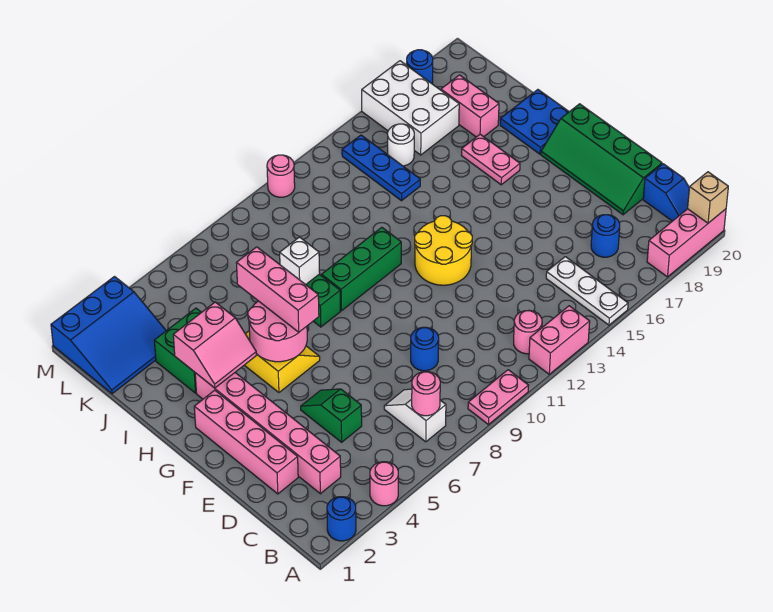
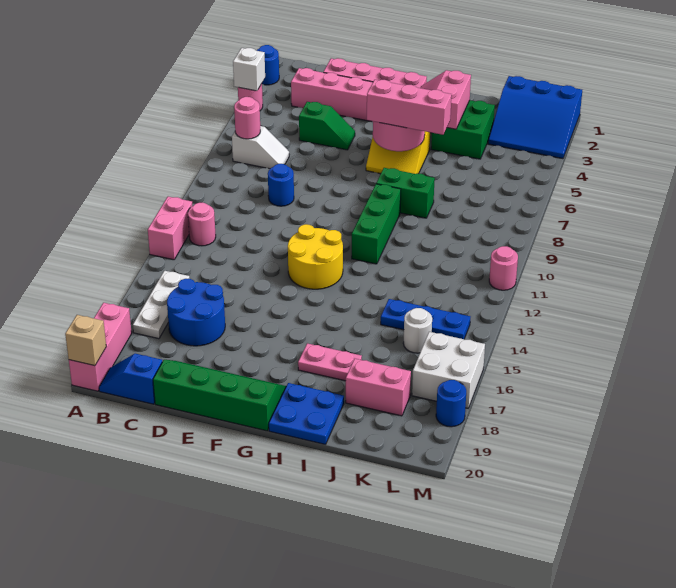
pink plate A9:A10 level 1 -> none
white plate A15:C15 level 1 -> white plate B15:B17 level 1
blue round brick C17 level 1 -> blue round brick C16:D17 level 1
white brick I8 level 2 -> white brick A4 level 2
blue slope K1:M3 level 1 top M -> blue slope K1:M3 level 1 top 1
white brick K16:M17 level 1 -> white brick L16:M17 level 1

